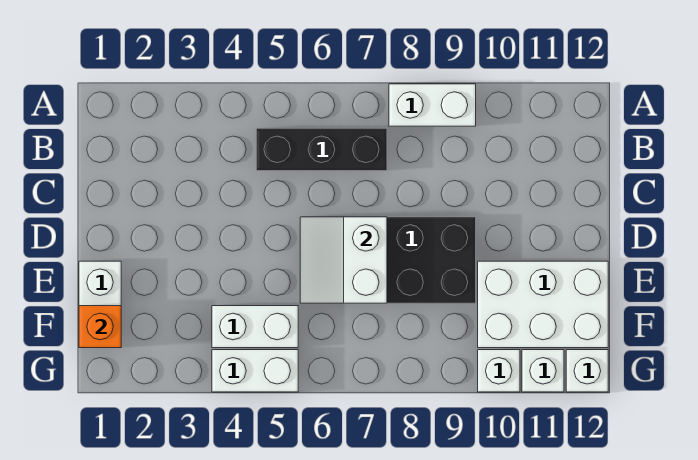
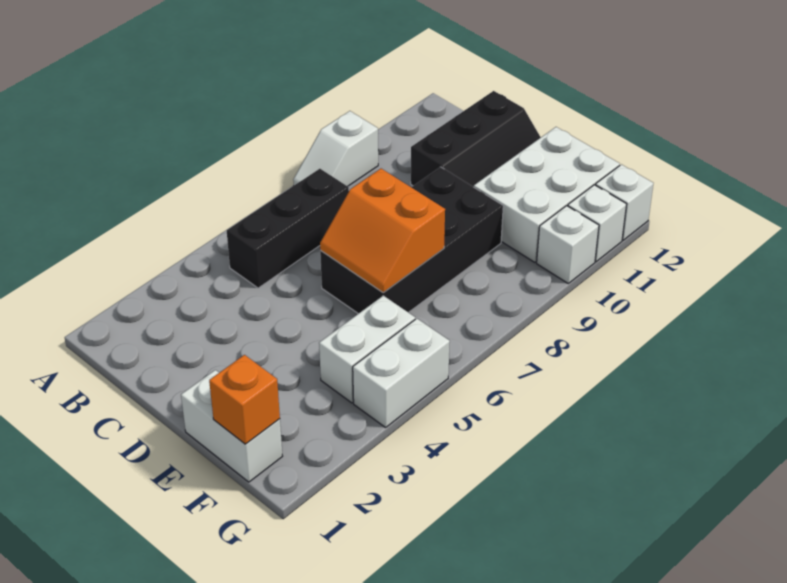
white brick A8:A9 level 1 -> white slope A8:A9 level 1 top 9
none -> black slope C10:D12 level 1 top C
white slope D6:E7 level 2 top 7 -> orange slope D6:E7 level 2 top 7

